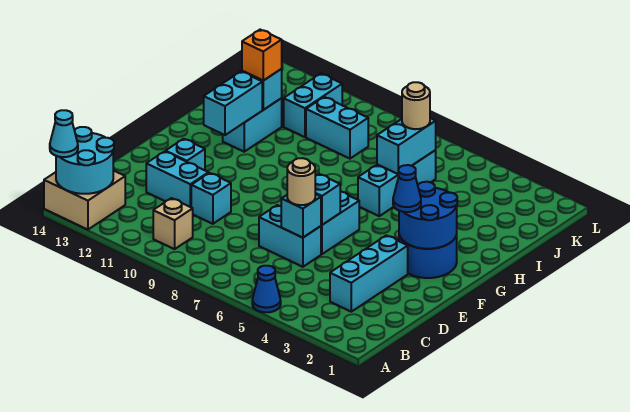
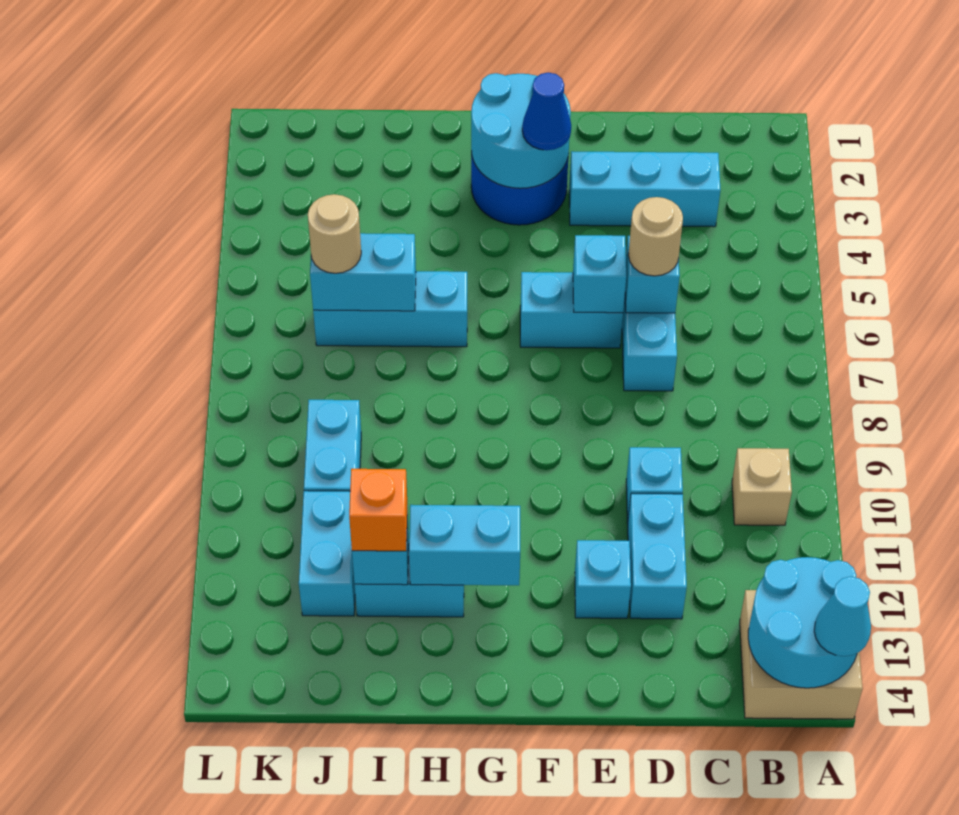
blue cone A5 level 1 -> none
blue round brick F2:G3 level 2 -> cyan round brick F2:G3 level 2
cyan brick J11:K11 level 1 -> cyan brick J11:J12 level 1

